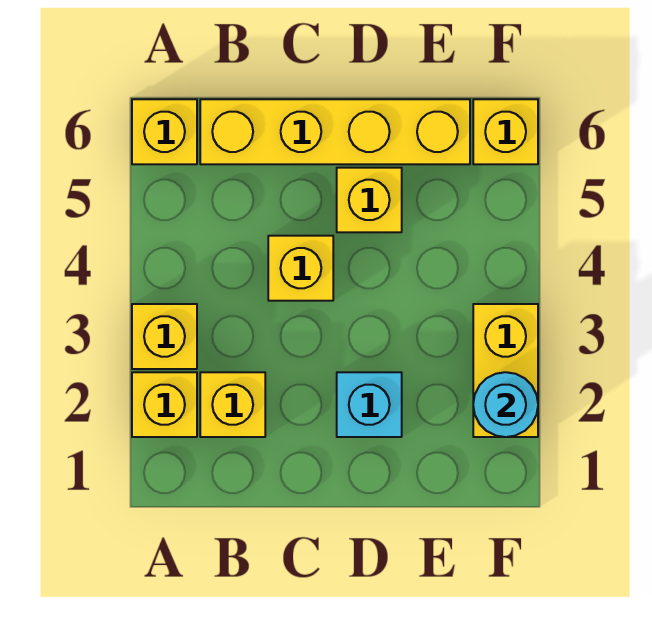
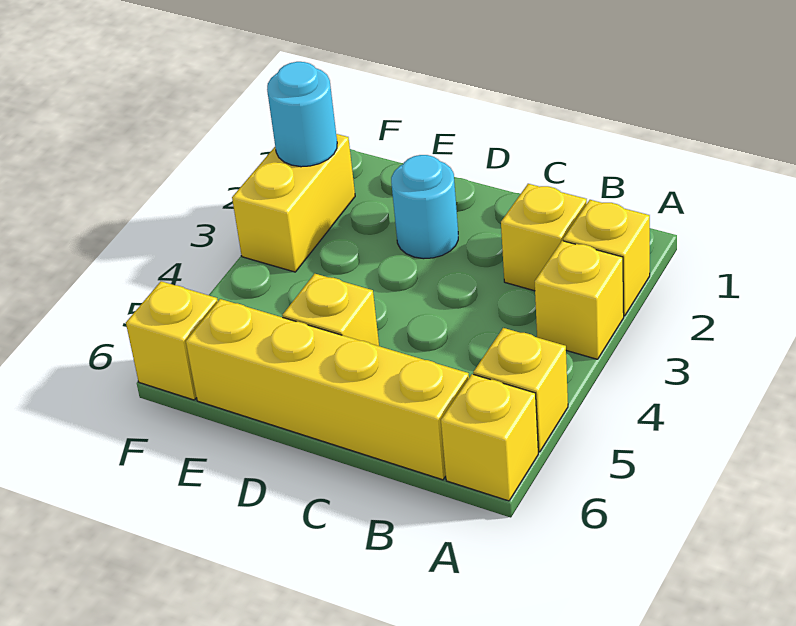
yellow brick C4 level 1 -> yellow brick A5 level 1
cyan brick D2 level 1 -> cyan round brick D2 level 1

